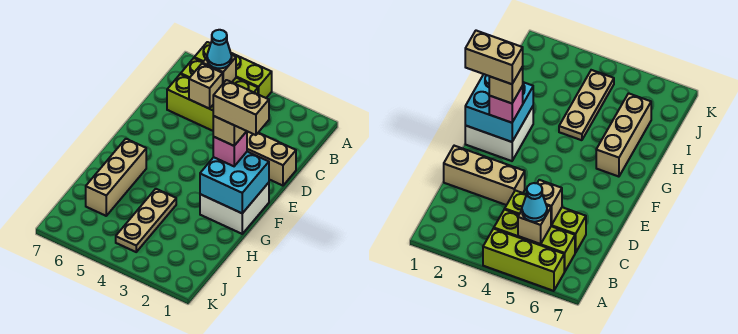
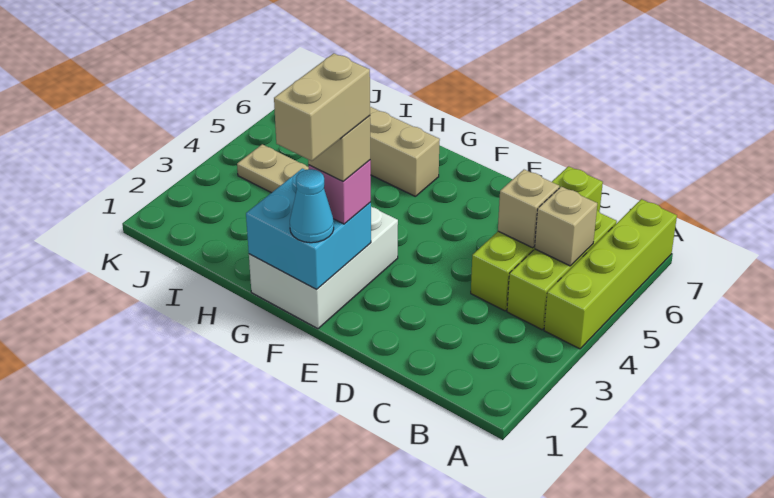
lime brick A4:A6 level 1 -> lime brick A4:A7 level 1
cyan cone B5 level 3 -> cyan cone F1 level 3
lime brick C4:C6 level 1 -> lime brick C4:C7 level 1
tan brick D1:D3 level 1 -> none
white brick F1:G2 level 1 -> white brick F1:G3 level 1

